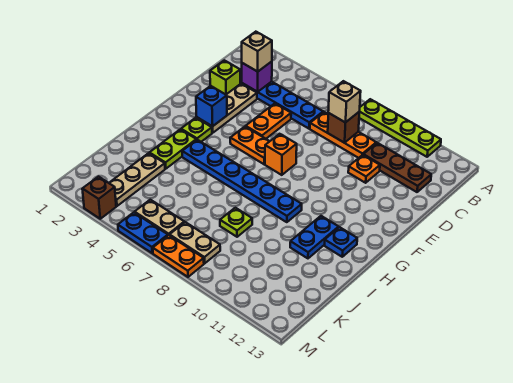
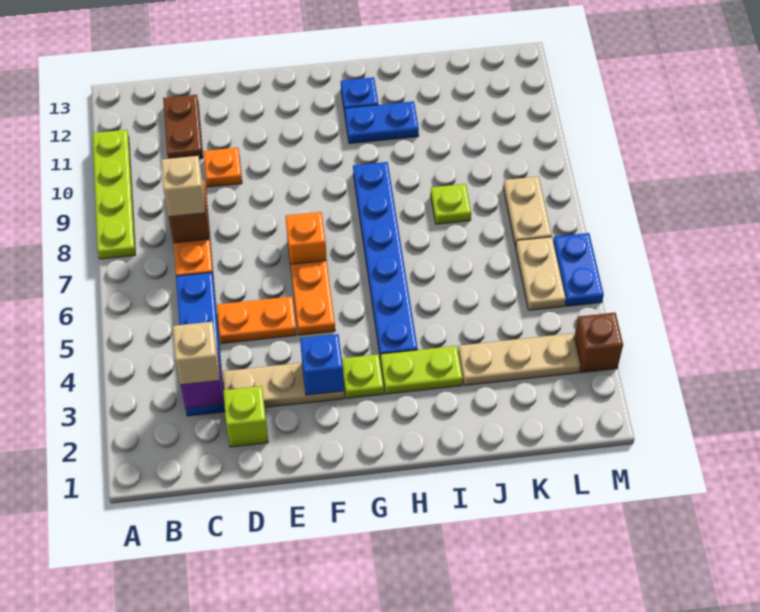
brown plate C10:C12 level 1 -> brown plate C11:C12 level 1
orange plate M7:M8 level 1 -> none

